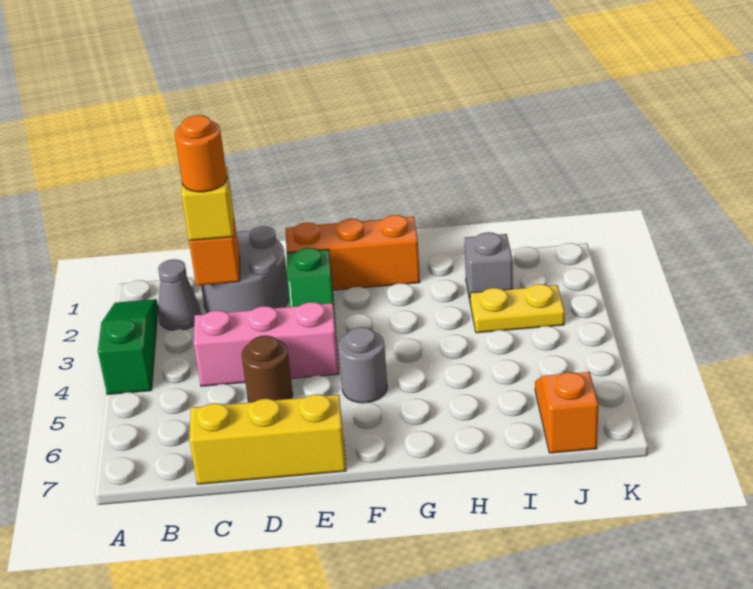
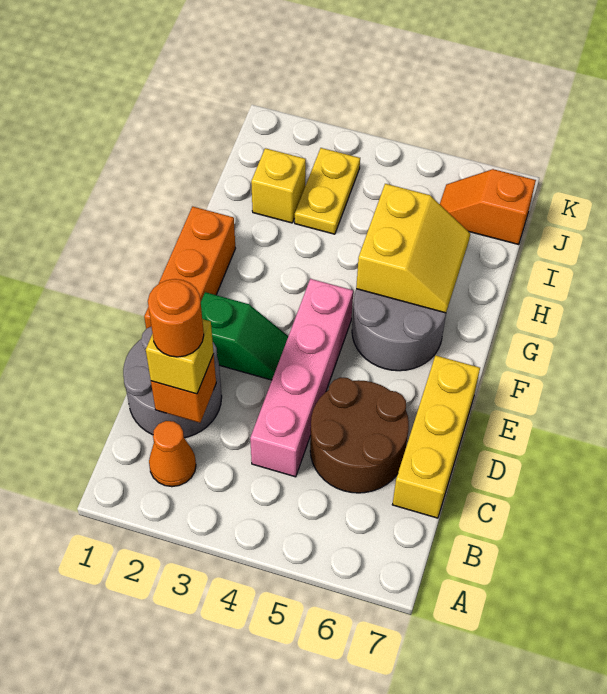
green slope A2:A4 level 1 top 4 -> none
grey cone B2 level 1 -> orange cone B2 level 1
pink brick C4:E4 level 1 -> pink brick C4:F4 level 1
brown round brick D5 level 1 -> brown round brick C5:D6 level 1
grey round brick F5 level 1 -> grey round brick F5:G6 level 1
none -> yellow slope G5:H6 level 2 top 5
grey brick I2 level 1 -> yellow brick I2 level 1

